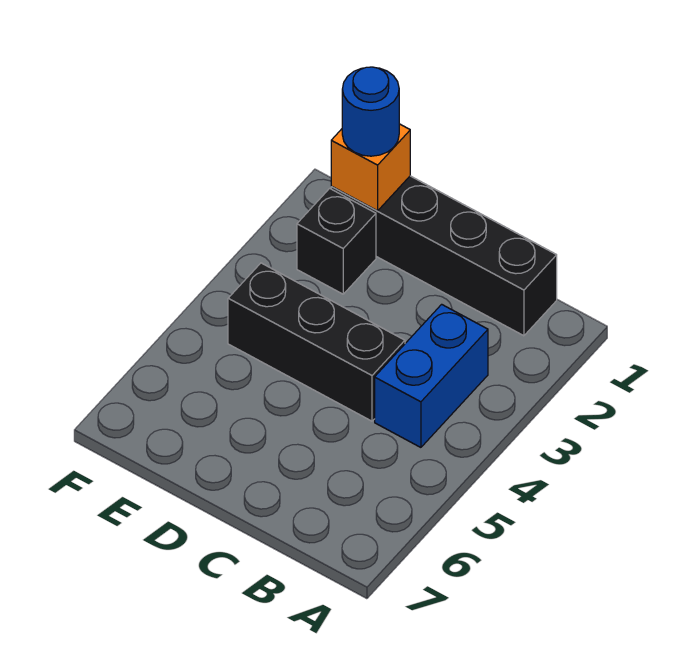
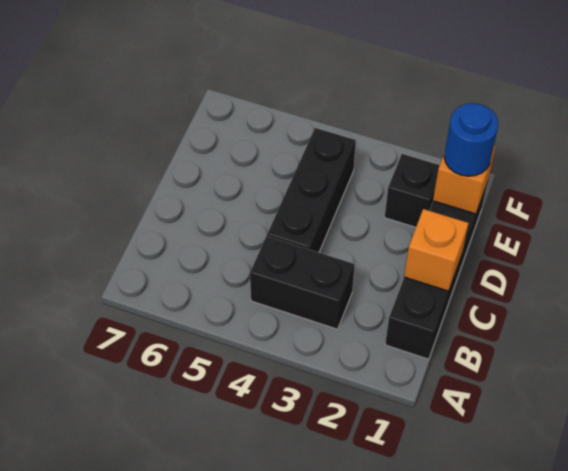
blue brick B3:B4 level 1 -> black brick B3:B4 level 1
none -> orange brick C1 level 2

